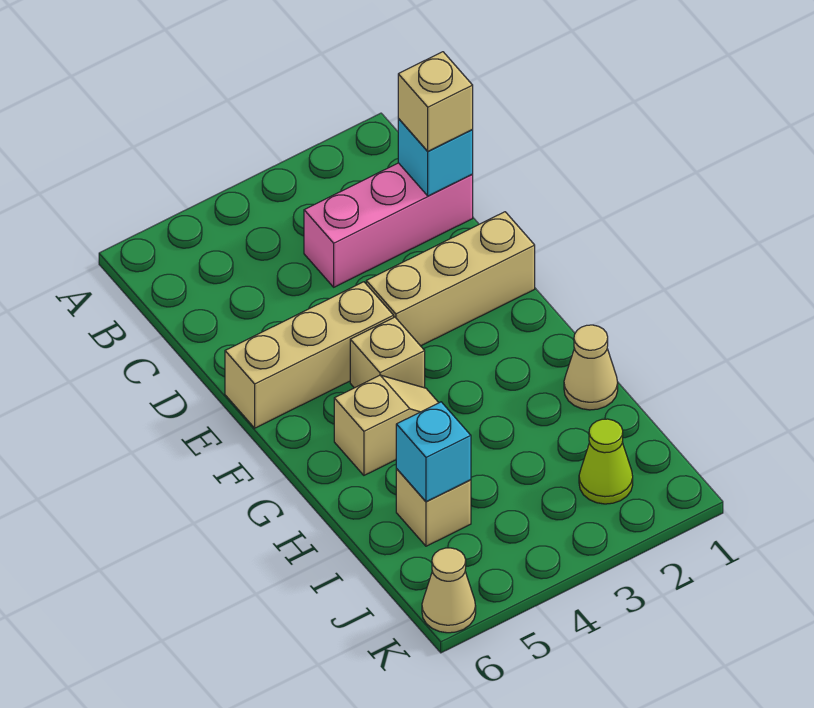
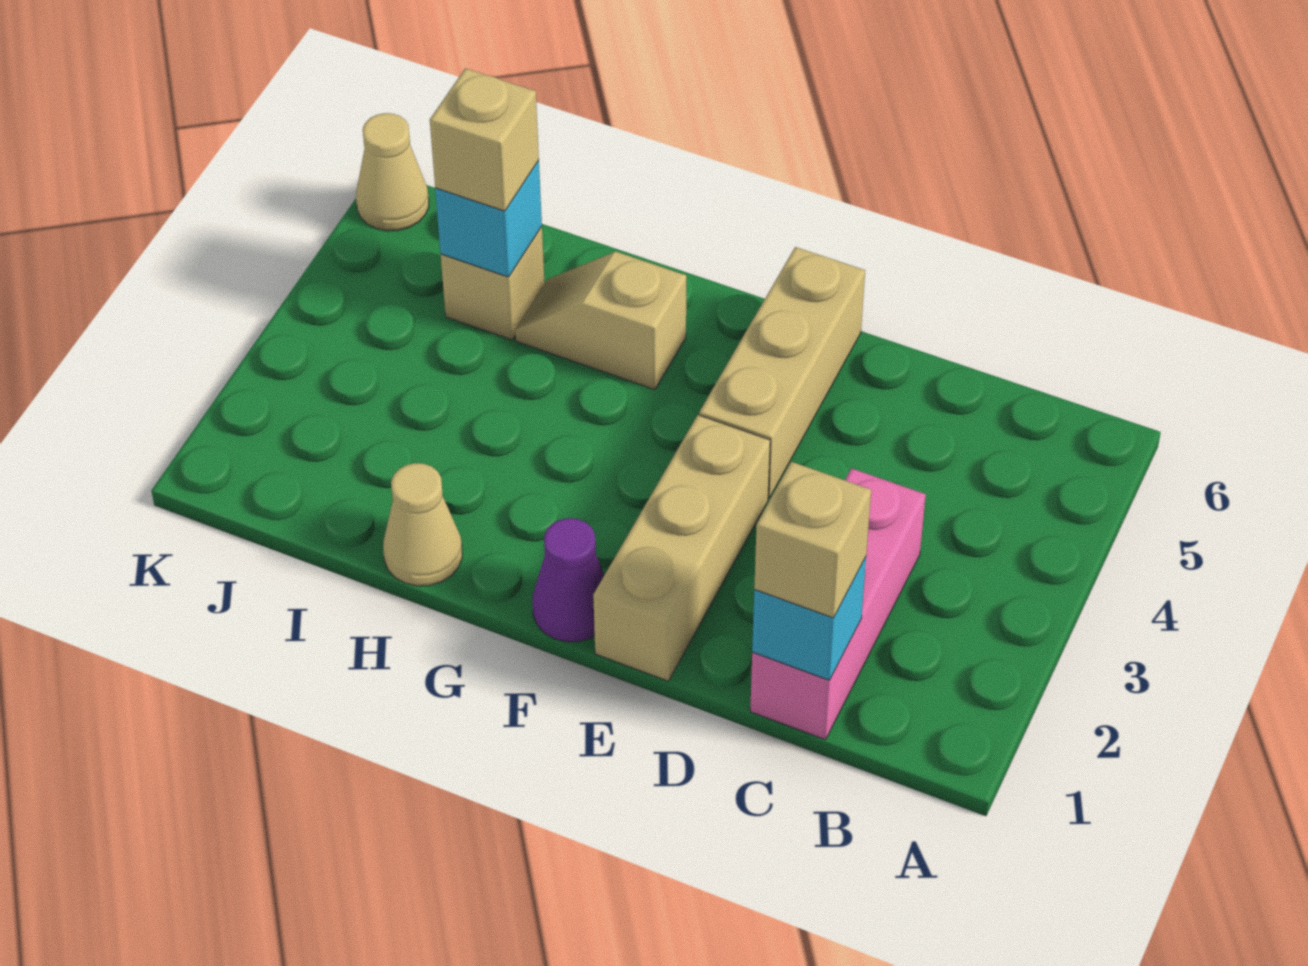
none -> purple cone F1 level 1
tan brick F4 level 1 -> tan brick I5 level 3
tan slope G4:G5 level 1 top 5 -> tan slope G5:H5 level 1 top G
lime cone J2 level 1 -> none

